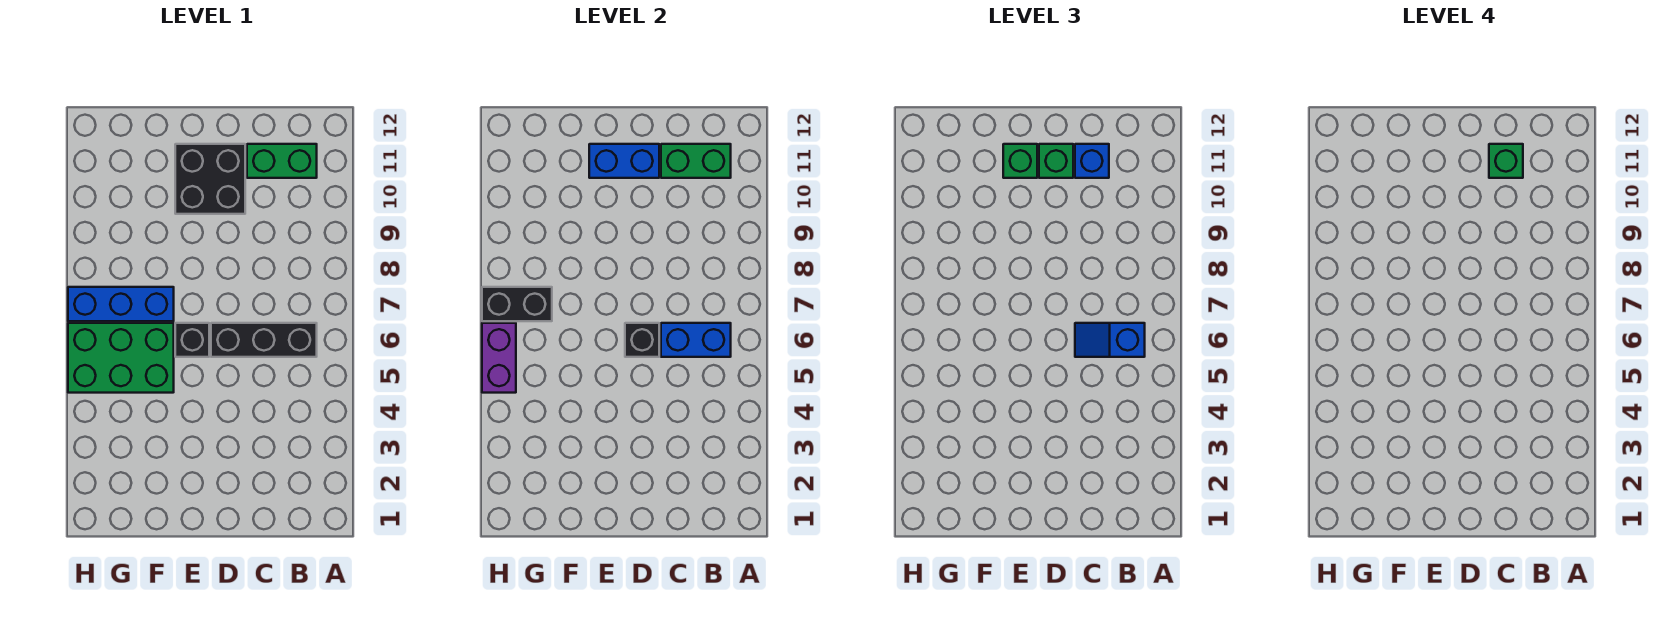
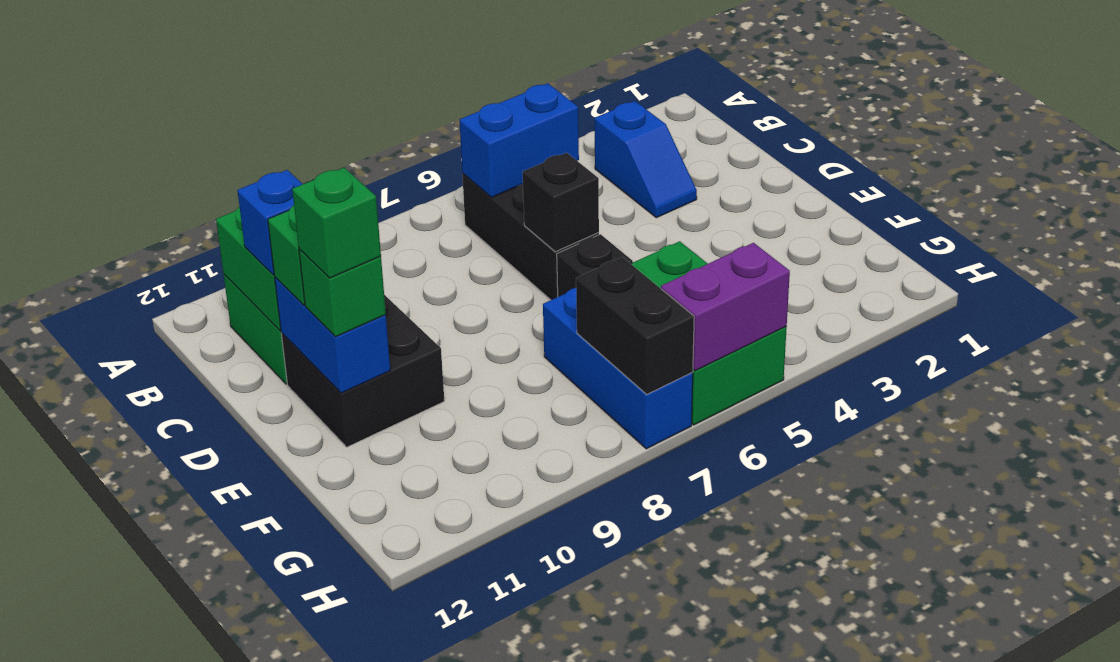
blue brick B6:C6 level 2 -> blue brick B5:B6 level 2
blue slope B6:C6 level 3 top B -> blue slope B3:C3 level 1 top B
green brick C11 level 4 -> green brick E11 level 4

